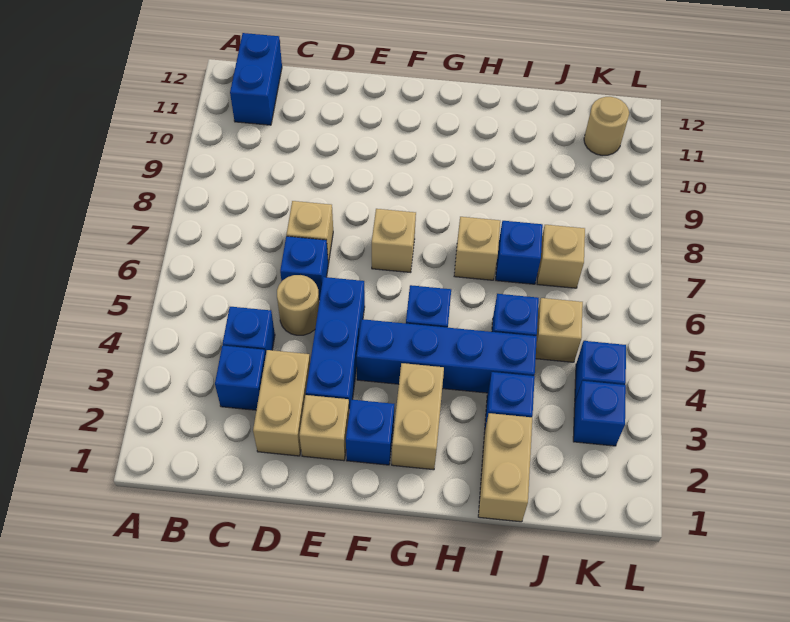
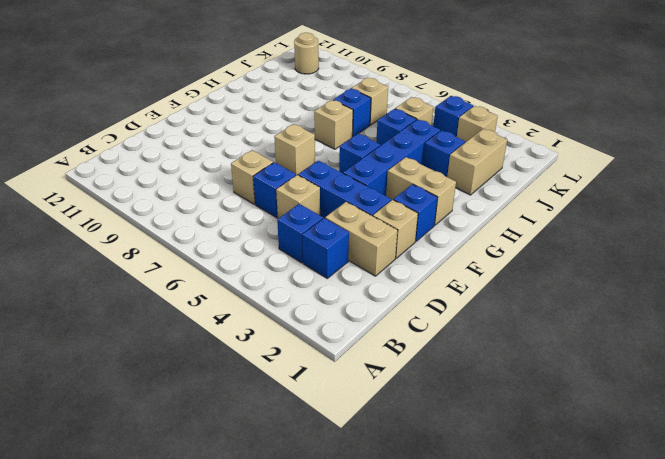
blue brick B11:B12 level 1 -> none
tan round brick D5 level 1 -> tan brick D5 level 1
tan brick I1:I2 level 1 -> tan brick I2:J2 level 1
blue brick K3 level 1 -> tan brick K3 level 1

